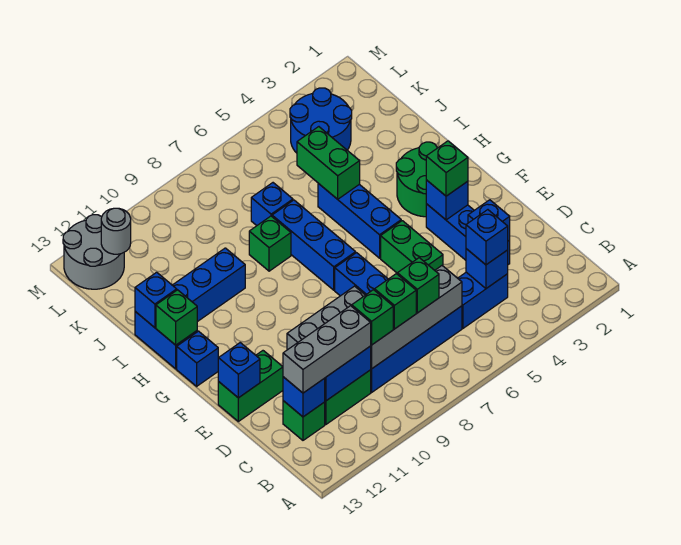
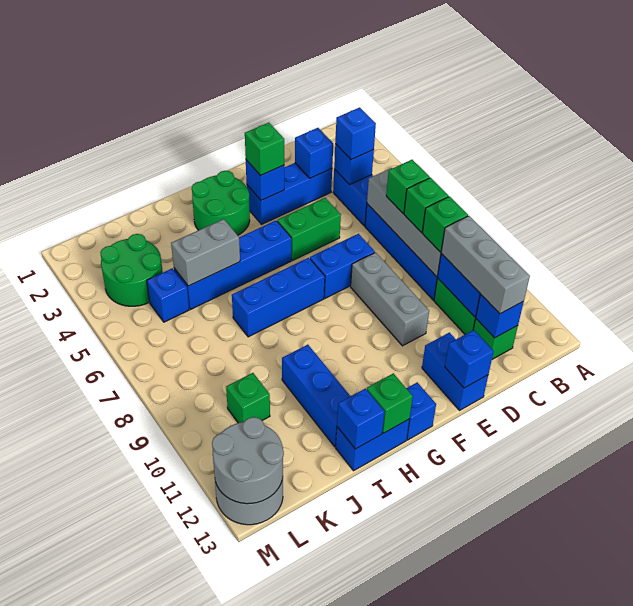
green brick E12:E13 level 1 -> blue brick E12:E13 level 1
blue brick G5:I5 level 1 -> blue brick G5:J5 level 1
green brick I5:J5 level 2 -> grey brick I5:J5 level 2
green brick I8 level 1 -> green brick K10 level 1
blue brick J7 level 1 -> blue brick K5 level 1
blue round brick K3:L4 level 1 -> green round brick K3:L4 level 1
grey round brick L12 level 2 -> grey round brick L12:M13 level 2

